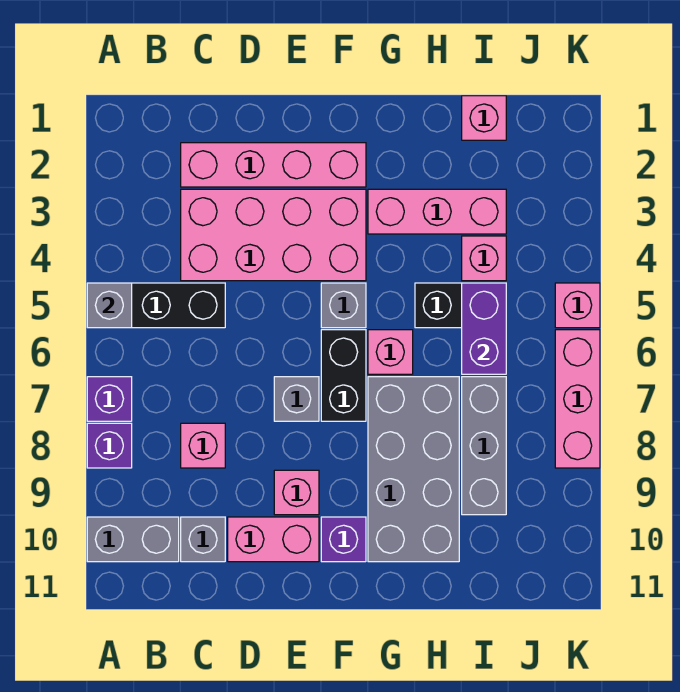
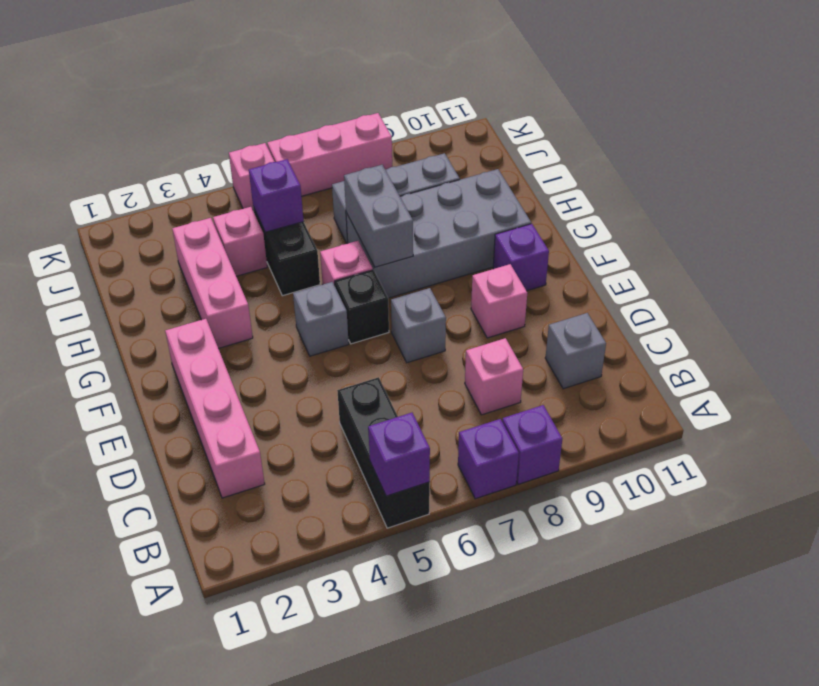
grey brick A5 level 2 -> purple brick A5 level 2
grey brick A10:B10 level 1 -> grey brick G7:H7 level 2
pink brick C3:F4 level 1 -> none
pink brick D10:E10 level 1 -> none
black brick F6:F7 level 1 -> black brick F6 level 1
pink brick I1 level 1 -> none
purple brick I5:I6 level 2 -> purple brick I5 level 2

